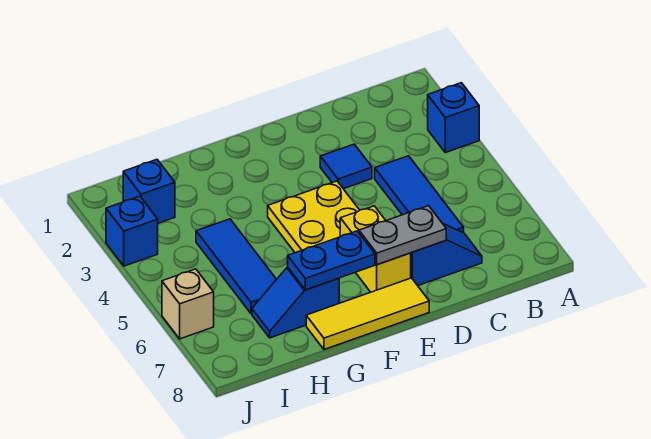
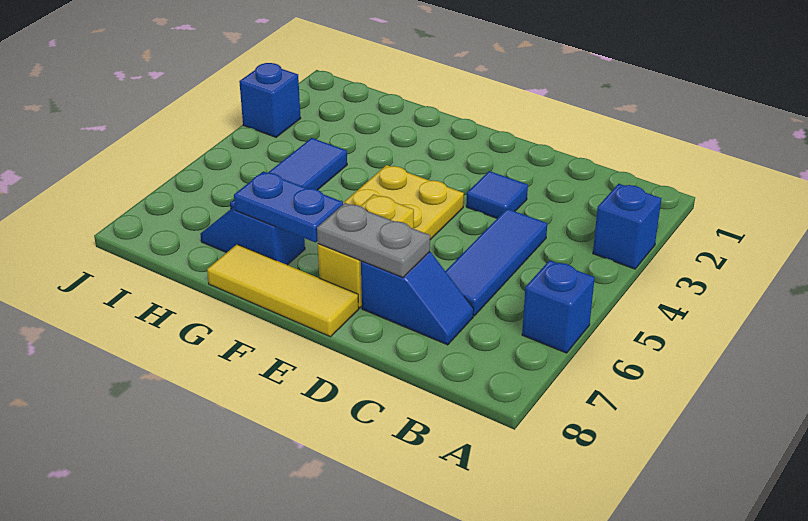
blue brick I2 level 1 -> blue brick A6 level 1
tan brick J6 level 1 -> none

